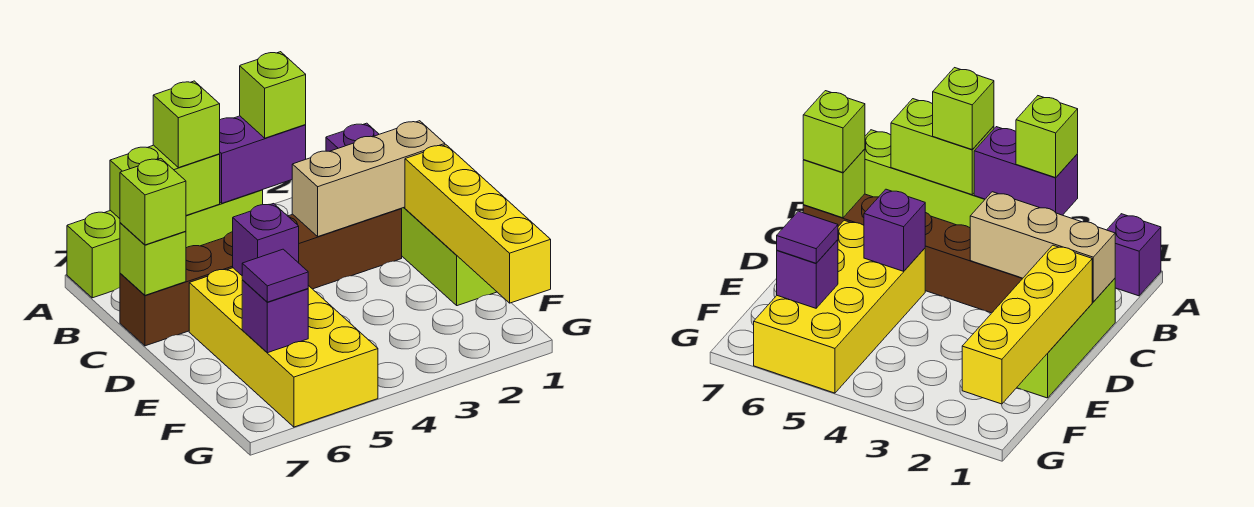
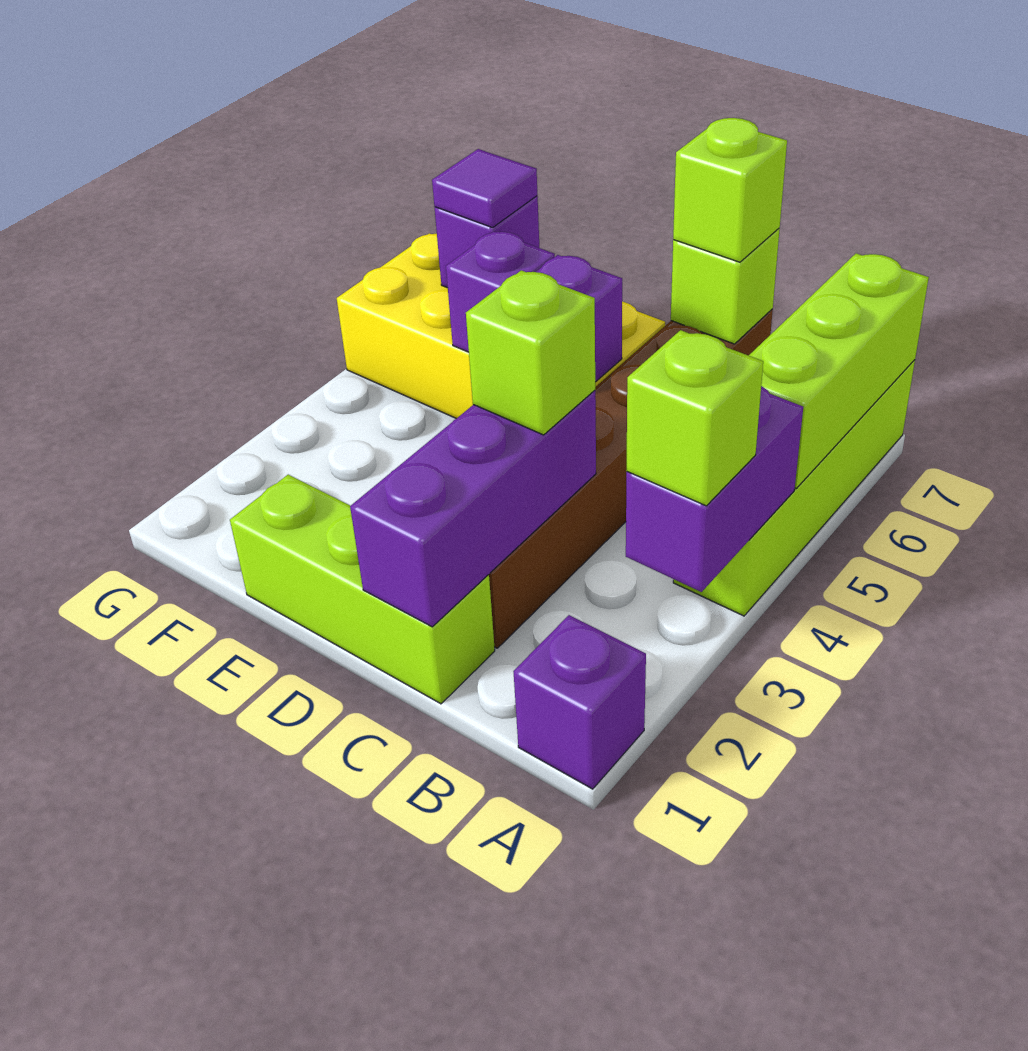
lime brick A5:A6 level 2 -> lime brick A5:A7 level 2
lime brick A5 level 3 -> lime brick C3 level 3
tan brick C1:C3 level 2 -> purple brick C1:C3 level 2
yellow brick D1:G1 level 2 -> none
none -> purple brick E5 level 2

